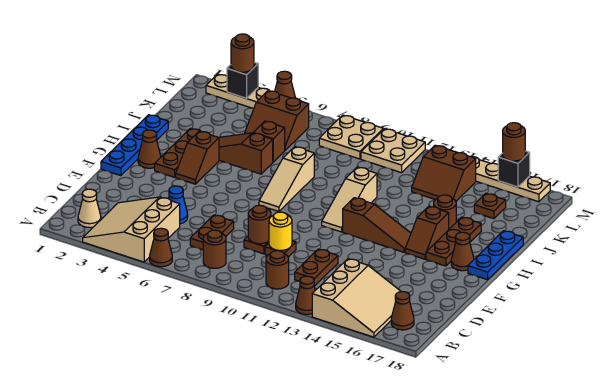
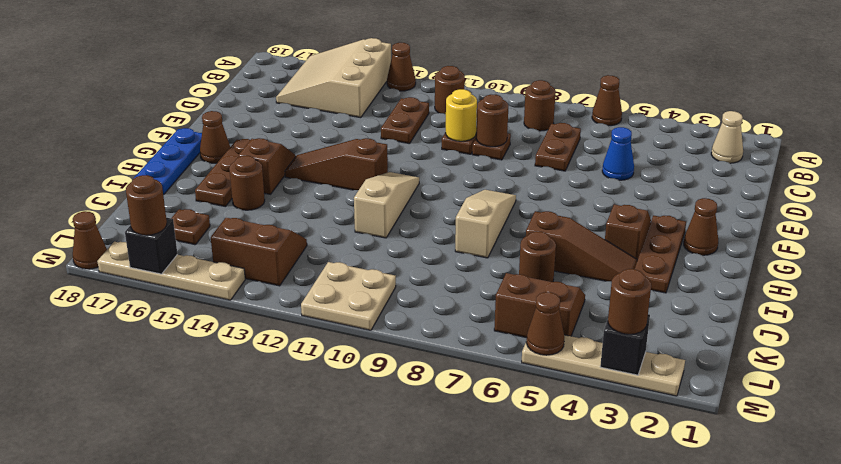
tan slope A3:C5 level 1 top 5 -> none
brown cone B17 level 1 -> brown cone M18 level 1
blue plate F1:I1 level 1 -> none
brown brick J6 level 1 -> brown round brick J6 level 1
tan plate L8:M9 level 1 -> none

